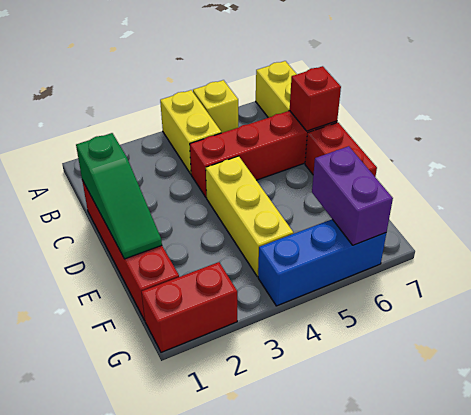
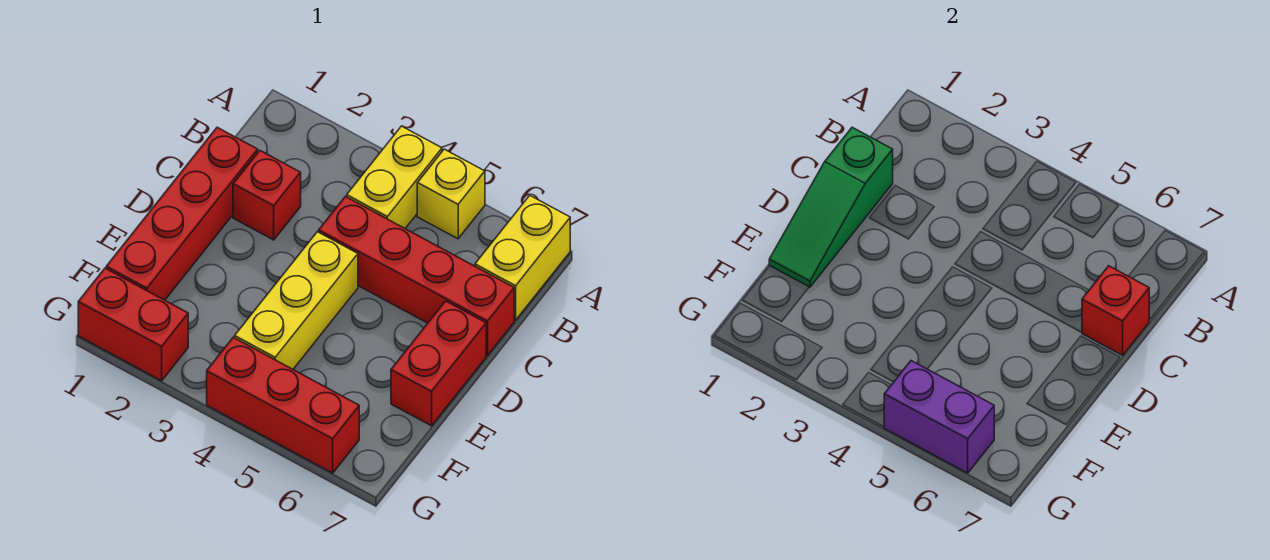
none -> red brick C2 level 1
purple brick F6:G6 level 2 -> purple brick G5:G6 level 2
blue brick G4:G6 level 1 -> red brick G4:G6 level 1

